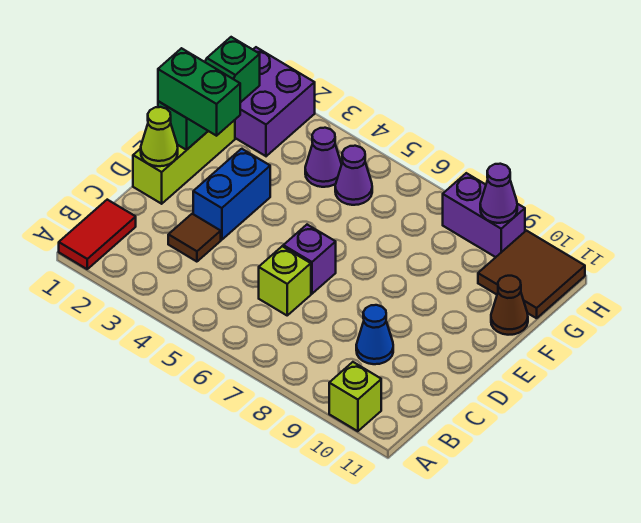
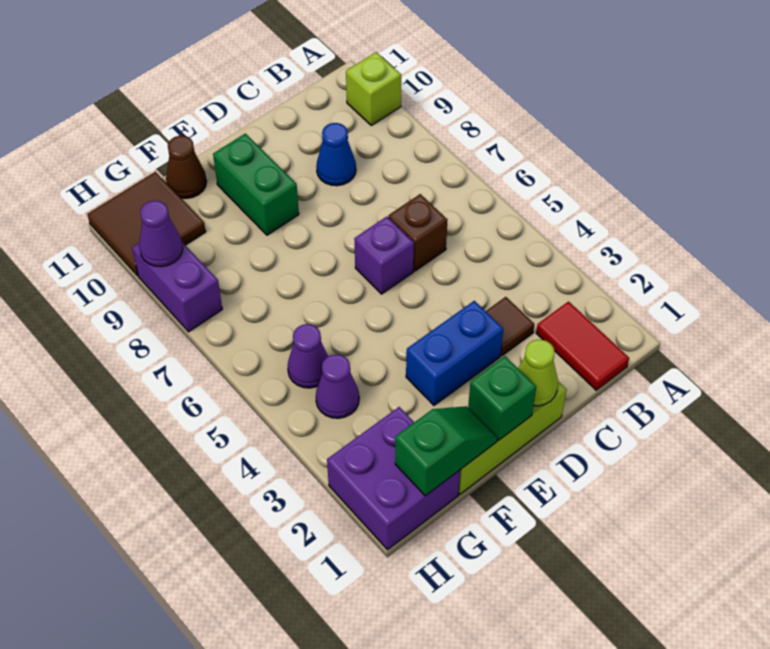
red tile A1:B1 level 1 -> red tile B1:B2 level 1
lime brick C6 level 1 -> brown brick C6 level 1
green brick E1:E2 level 3 -> green brick E9:E10 level 1

